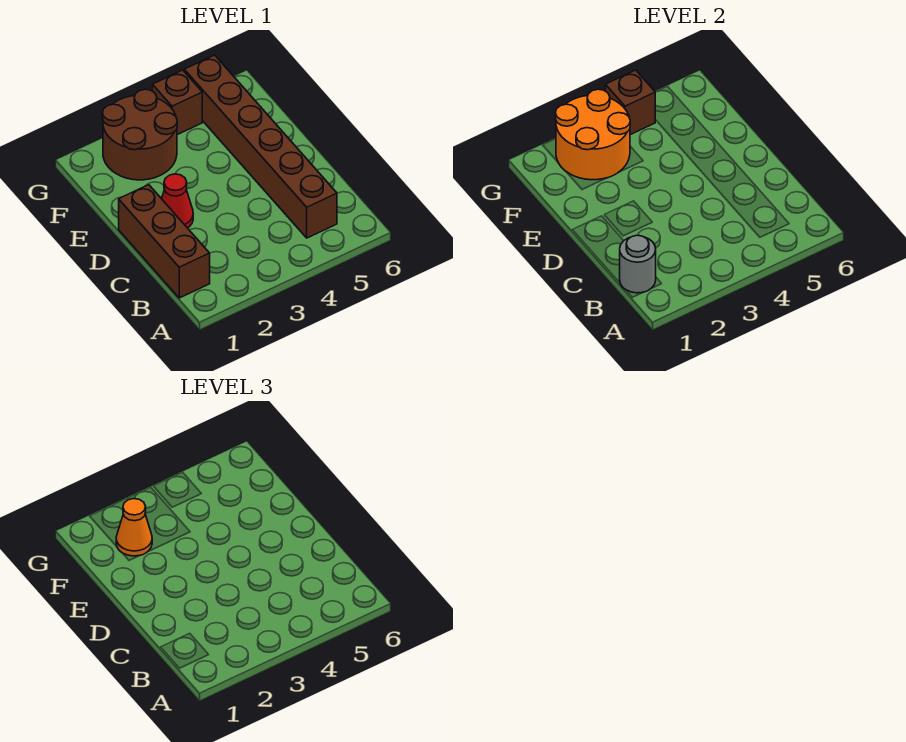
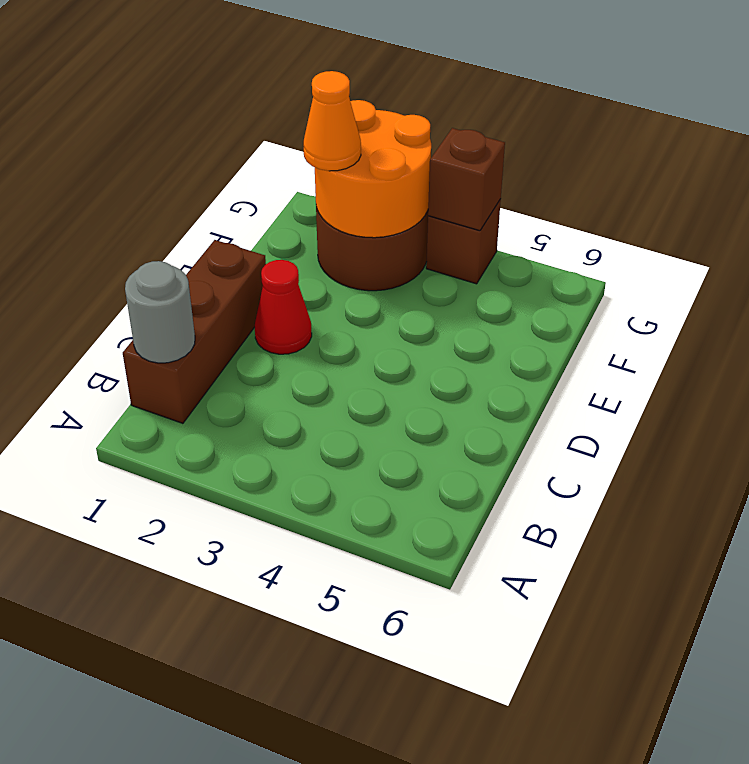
brown brick B5:G5 level 1 -> none

